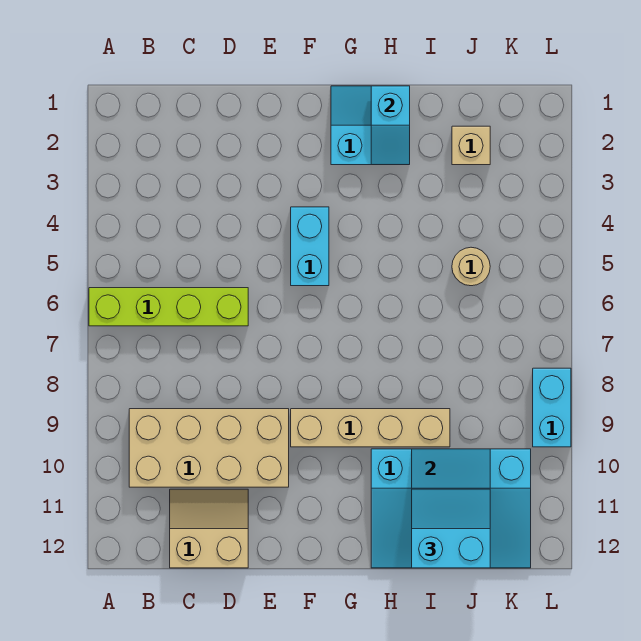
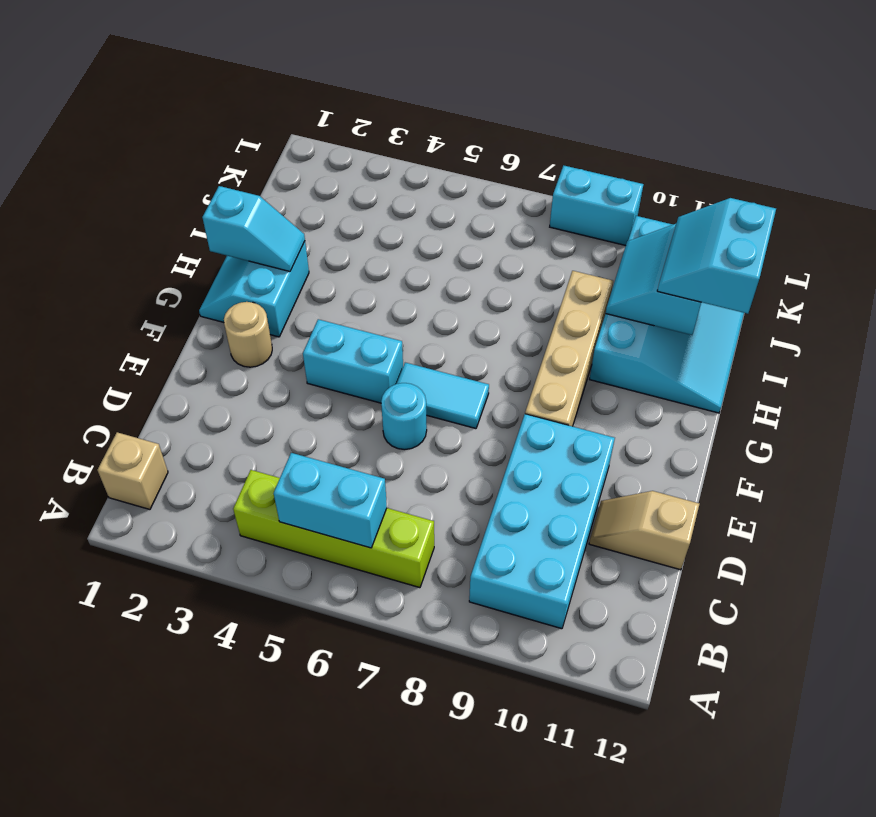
lime brick A6:D6 level 1 -> lime brick B4:B7 level 1
none -> cyan brick B5:B6 level 2
tan brick B9:E10 level 1 -> cyan brick B9:E10 level 1
tan slope C11:D12 level 1 top 12 -> tan slope D11:D12 level 1 top 12
none -> cyan round brick E6 level 1
none -> cyan tile F6:F7 level 1
tan brick J2 level 1 -> tan brick B1 level 1
tan round brick J5 level 1 -> tan round brick F2 level 1

